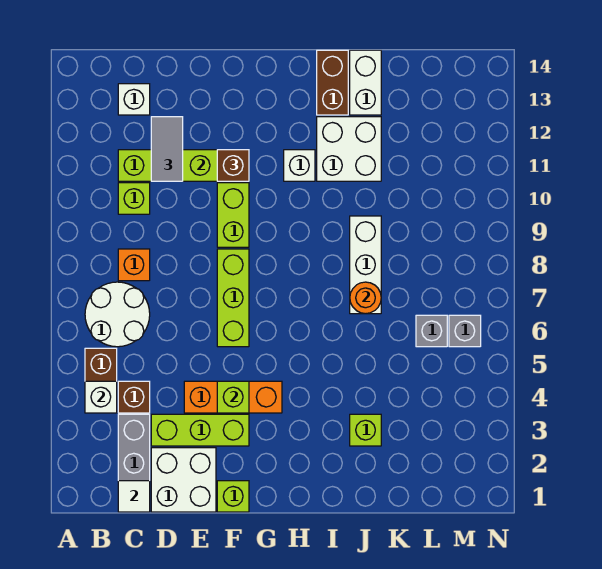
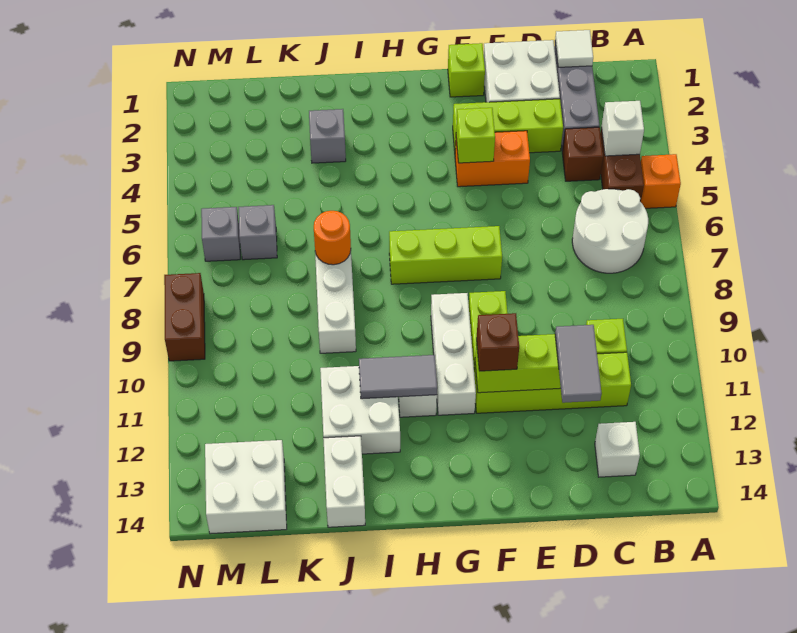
orange brick C8 level 1 -> orange brick A5 level 1
orange brick E4:G4 level 1 -> orange brick E4:F4 level 1
lime brick F6:F8 level 1 -> lime brick F7:H7 level 1
none -> white brick G9:G11 level 1
none -> grey tile H11:I11 level 2
brown brick I13:I14 level 1 -> brown brick N8:N9 level 1
lime brick J3 level 1 -> grey brick J3 level 1
none -> white brick L13:M14 level 1

